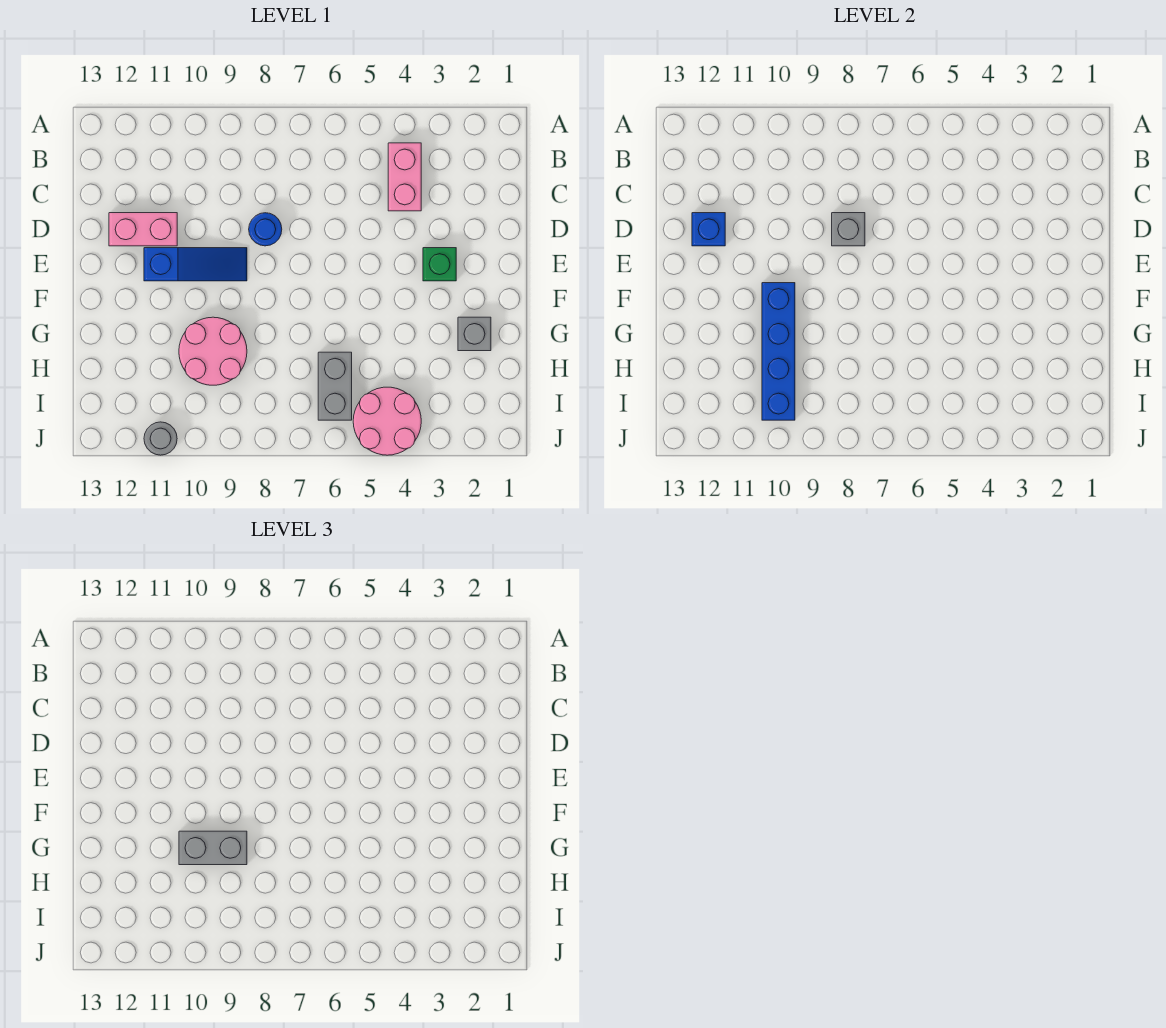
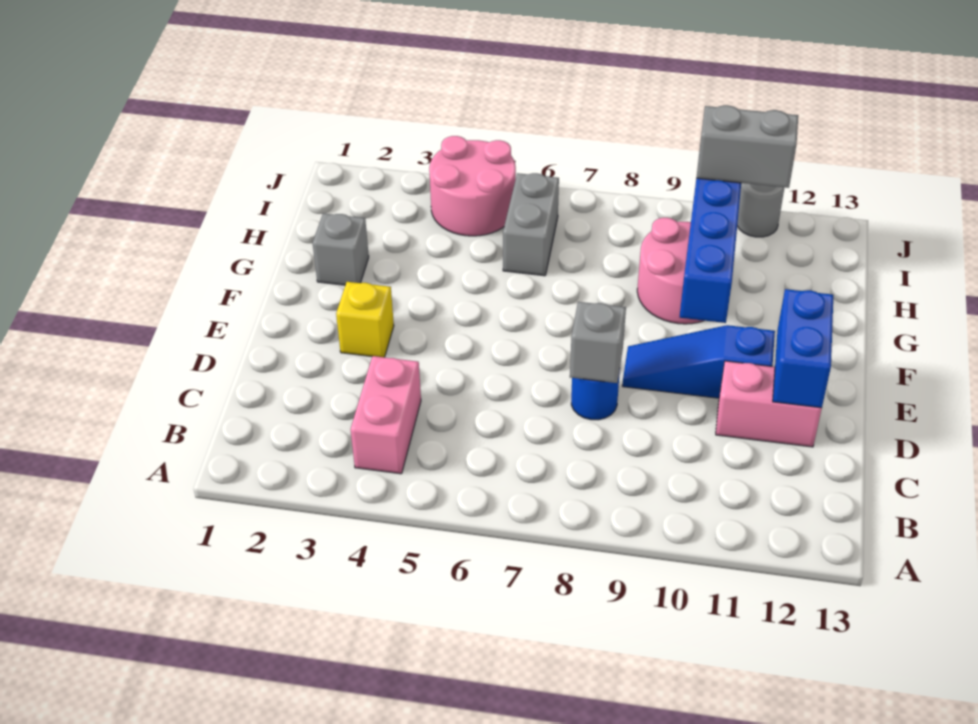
blue brick D12 level 2 -> blue brick D12:E12 level 2
green brick E3 level 1 -> yellow brick E3 level 1
grey brick G9:G10 level 3 -> grey brick I10:I11 level 3

